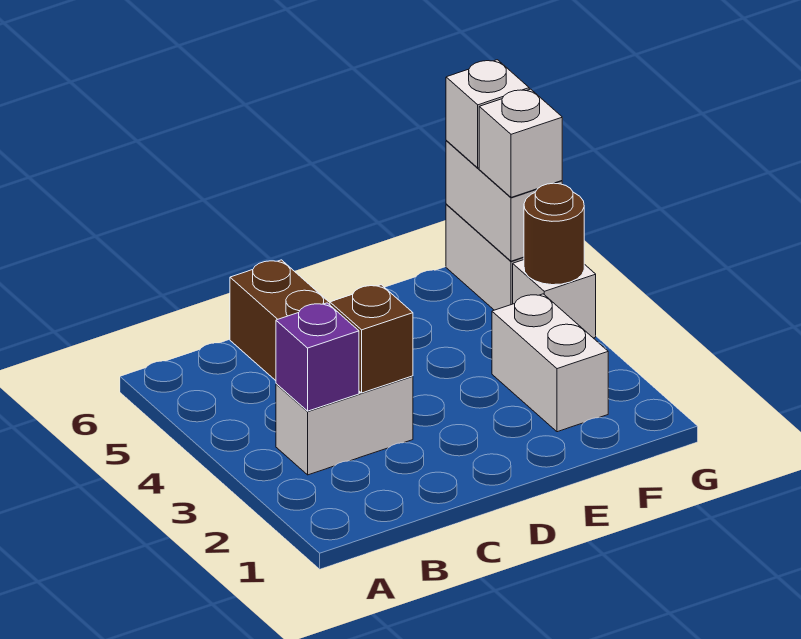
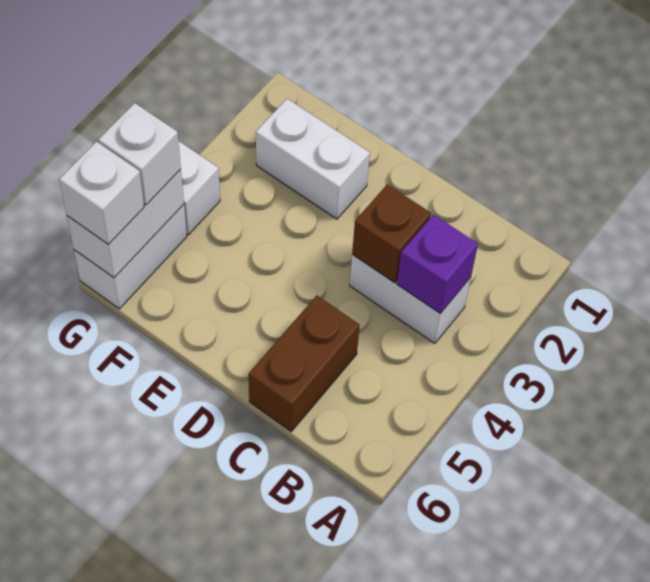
white brick F2:F3 level 1 -> white brick E2:F2 level 1
brown round brick G4 level 2 -> none

